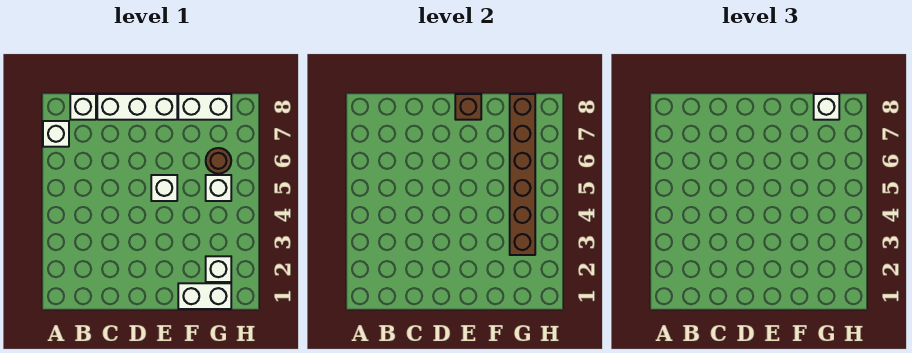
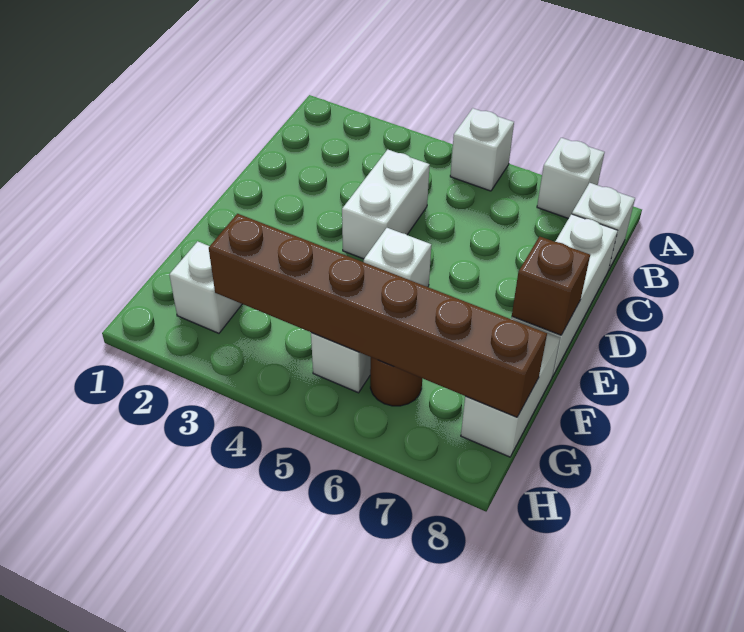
white brick F1:G1 level 1 -> white brick C4:D4 level 1
white brick G8 level 3 -> white brick A5 level 1

